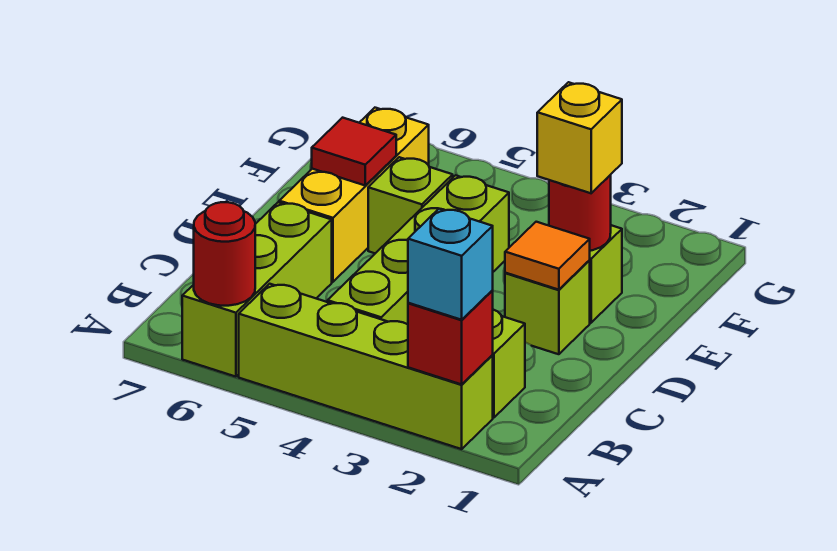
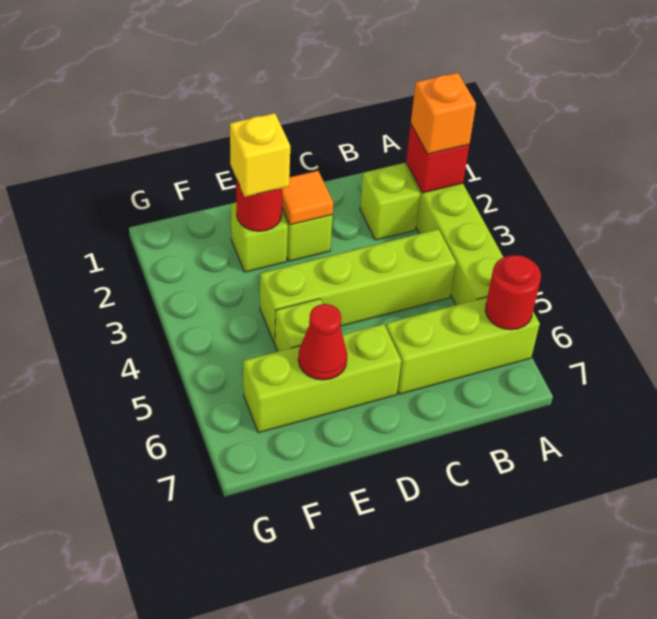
cyan brick A2 level 3 -> orange brick A2 level 3
yellow brick D6:F6 level 1 -> lime brick D6:F6 level 1
red tile E6 level 2 -> red cone E6 level 2

